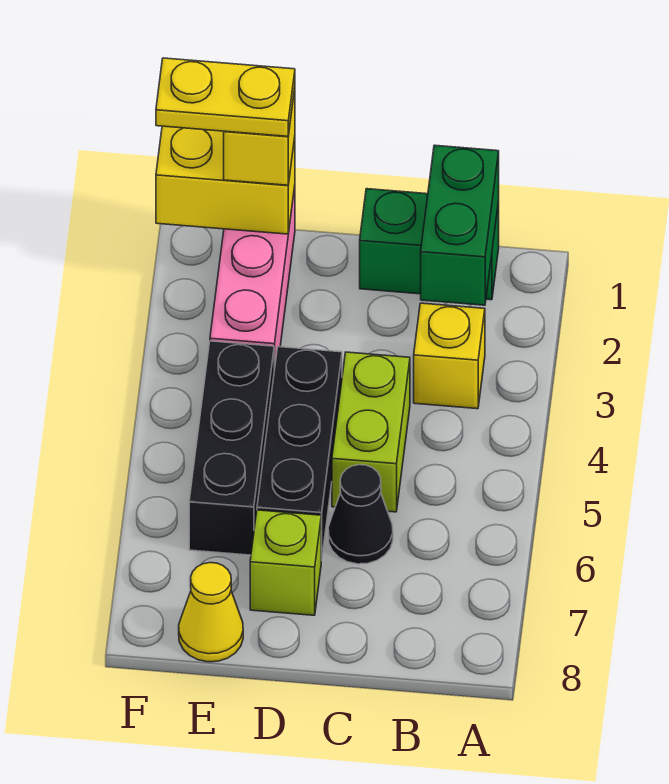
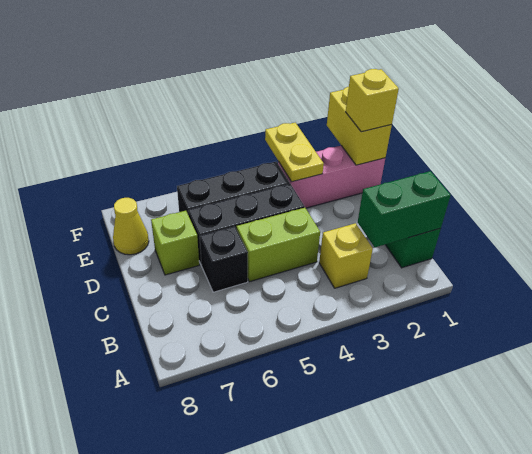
black cone C6 level 1 -> black brick C6 level 1
yellow plate E1:F1 level 4 -> yellow plate E3:F3 level 2

